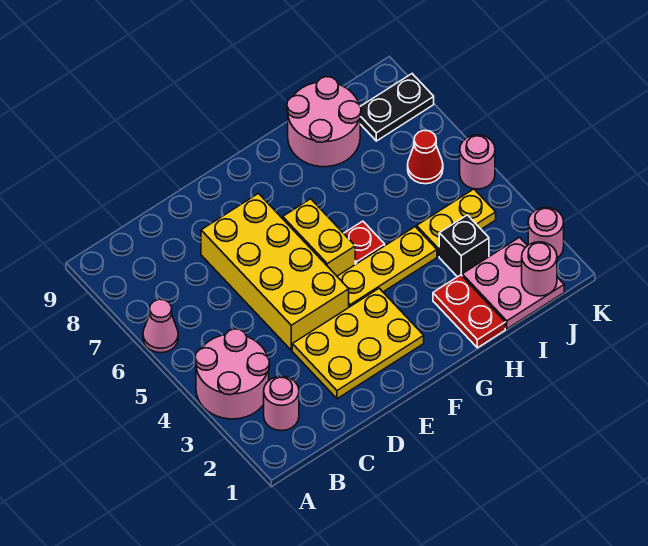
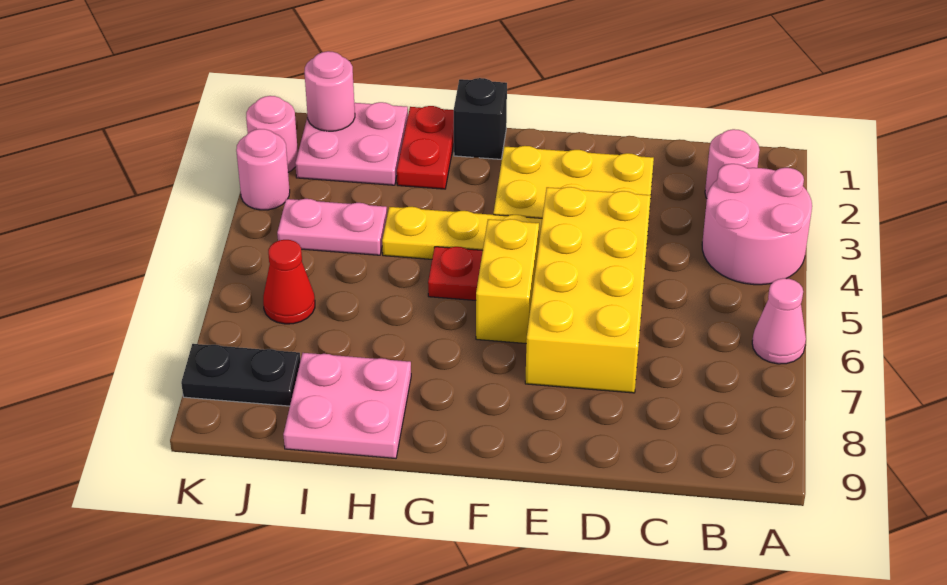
pink round brick H8:I9 level 1 -> pink plate H8:I9 level 1
black brick I3 level 1 -> black brick G1 level 1
yellow plate I4:J4 level 1 -> pink plate I4:J4 level 1
pink round brick K5 level 1 -> pink round brick K3 level 1

